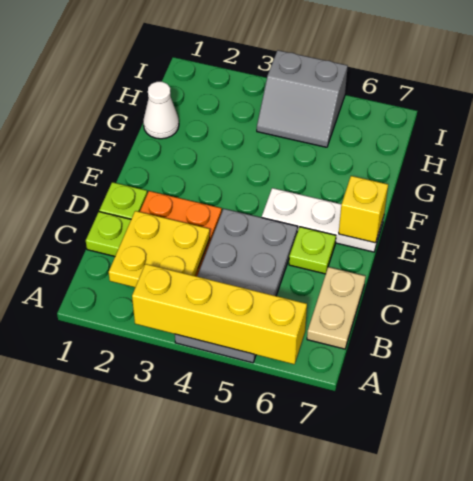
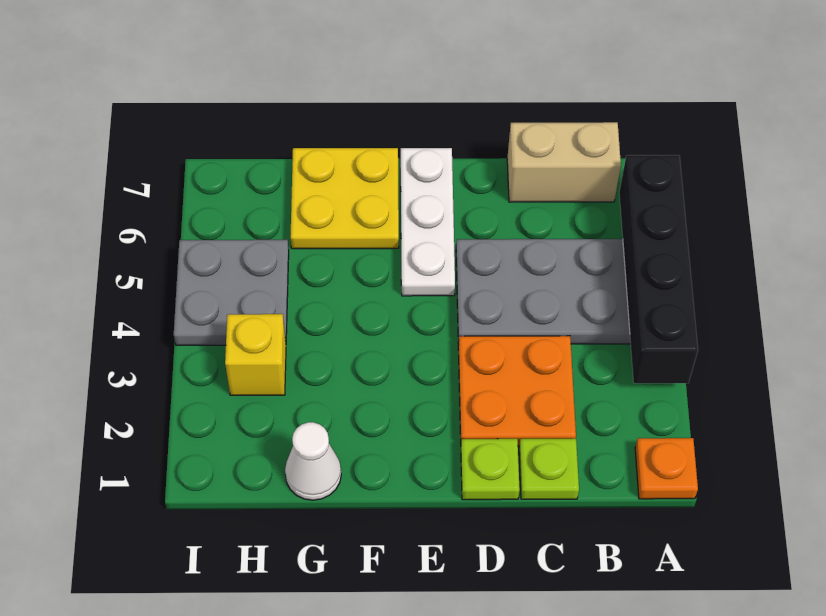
none -> orange plate A1 level 1
yellow brick A3:A6 level 2 -> black brick A3:A6 level 2
yellow plate B2:C3 level 2 -> yellow plate F6:G7 level 1
tan plate B7:C7 level 1 -> tan brick B7:C7 level 1
lime plate D6 level 1 -> none
yellow brick E7 level 2 -> yellow brick H3 level 1
grey slope H4:I5 level 1 top I -> grey plate H4:I5 level 1

